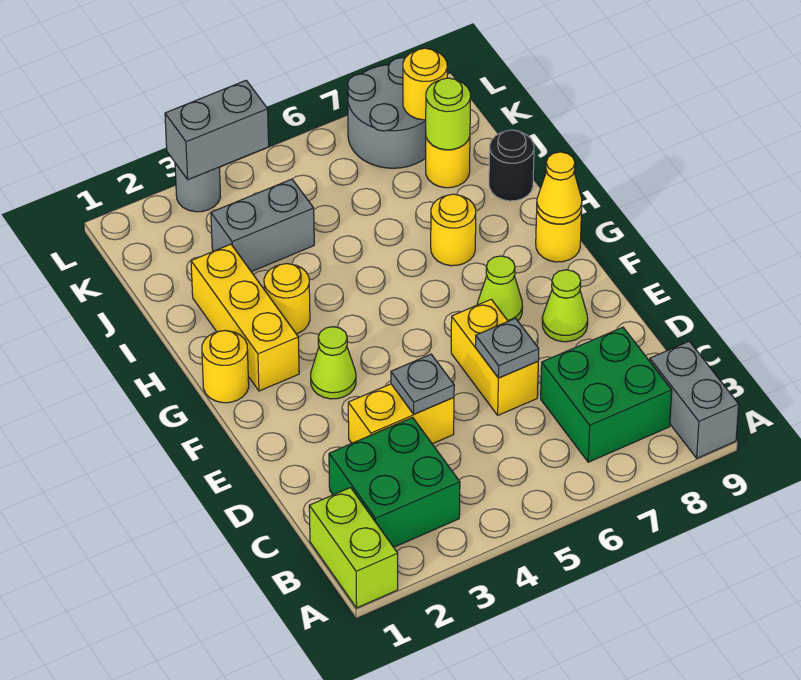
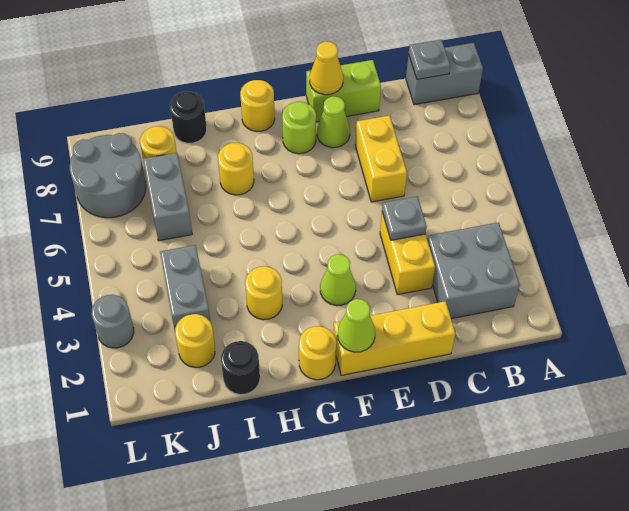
lime brick A1:B1 level 1 -> lime brick D9:E9 level 1
green brick B2:C3 level 1 -> grey brick B2:C3 level 1
green brick B7:C8 level 1 -> none
yellow brick D6:E6 level 1 -> yellow brick D6:D7 level 1
grey plate D6 level 2 -> grey plate B9 level 2
lime cone F7 level 1 -> lime cone F1 level 2
yellow brick G2:I2 level 1 -> yellow brick D1:F1 level 1
yellow cone G9 level 2 -> yellow cone E9 level 2
none -> black round brick I1 level 1
lime round brick J8 level 2 -> lime round brick F8 level 1
yellow round brick K8 level 2 -> yellow round brick J2 level 1
grey brick L3:L4 level 2 -> grey brick J6:J7 level 1

